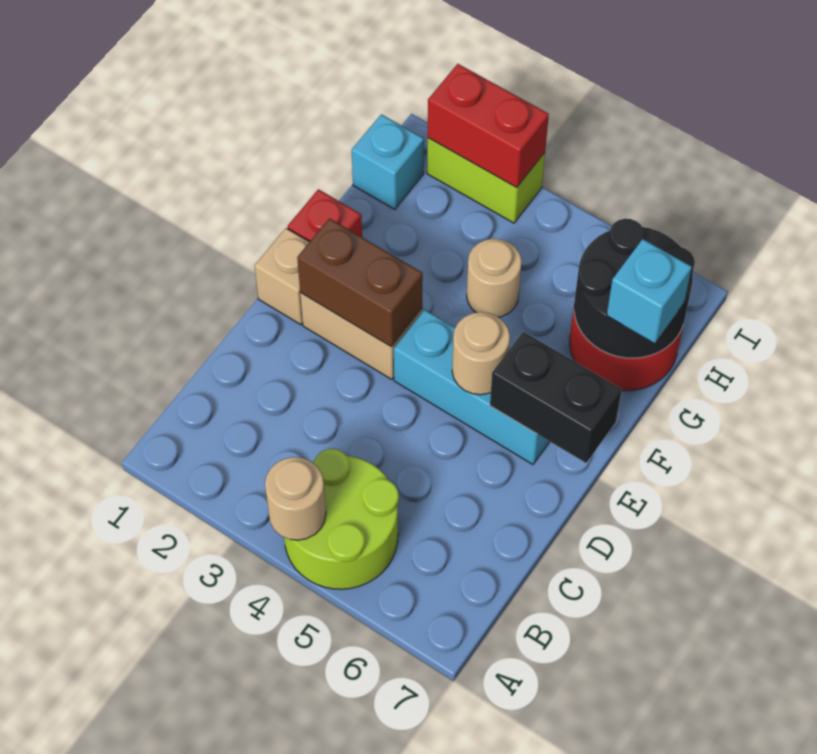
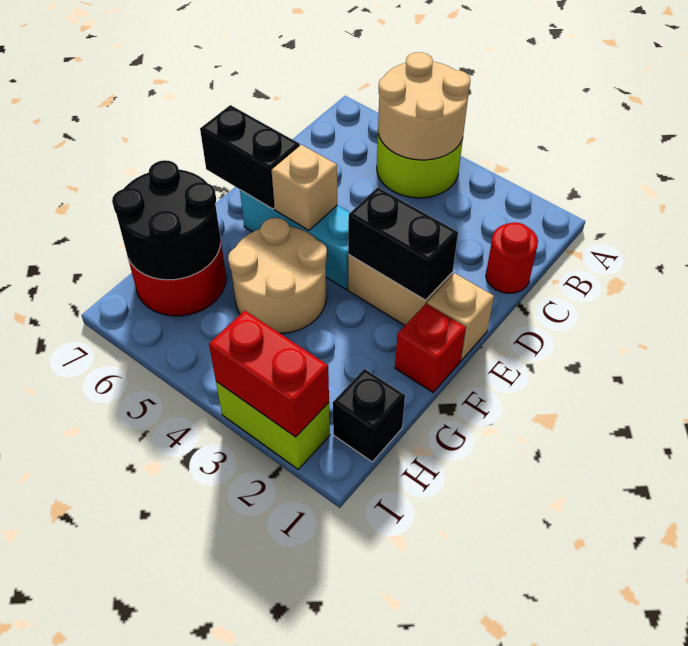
tan round brick A4 level 2 -> tan round brick A4:B5 level 2
none -> red round brick C1 level 1
brown brick E2:E3 level 2 -> black brick E2:E3 level 2
tan round brick E5 level 2 -> tan brick E5 level 2
tan round brick G4 level 1 -> tan round brick F4:G5 level 1
cyan brick G7 level 3 -> none
cyan brick H1 level 1 -> black brick H1 level 1

